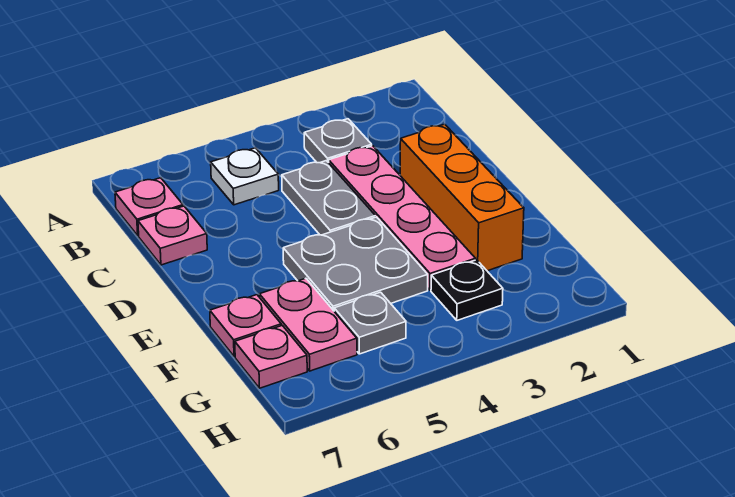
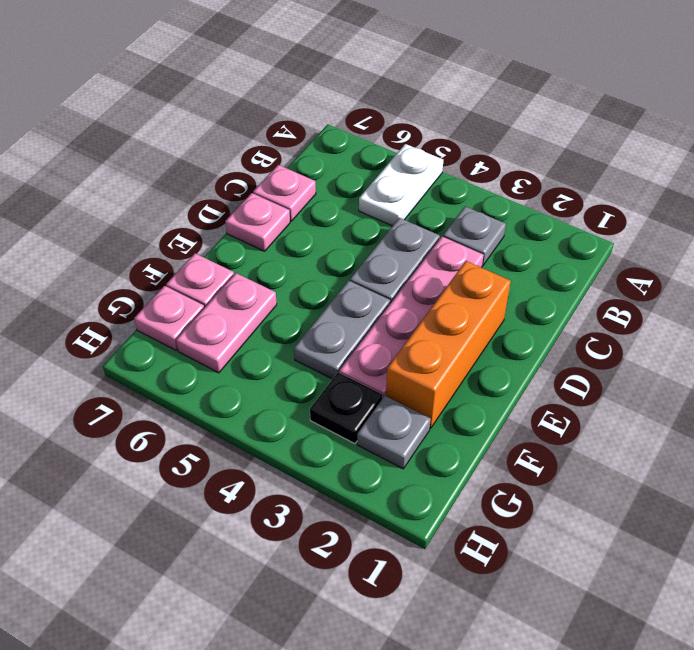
white plate B5 level 1 -> white plate A5:B5 level 1
pink plate B7 level 1 -> pink plate D7 level 1
grey plate E4:F5 level 1 -> grey plate E4:F4 level 1
grey plate G5 level 1 -> grey plate G2 level 1

